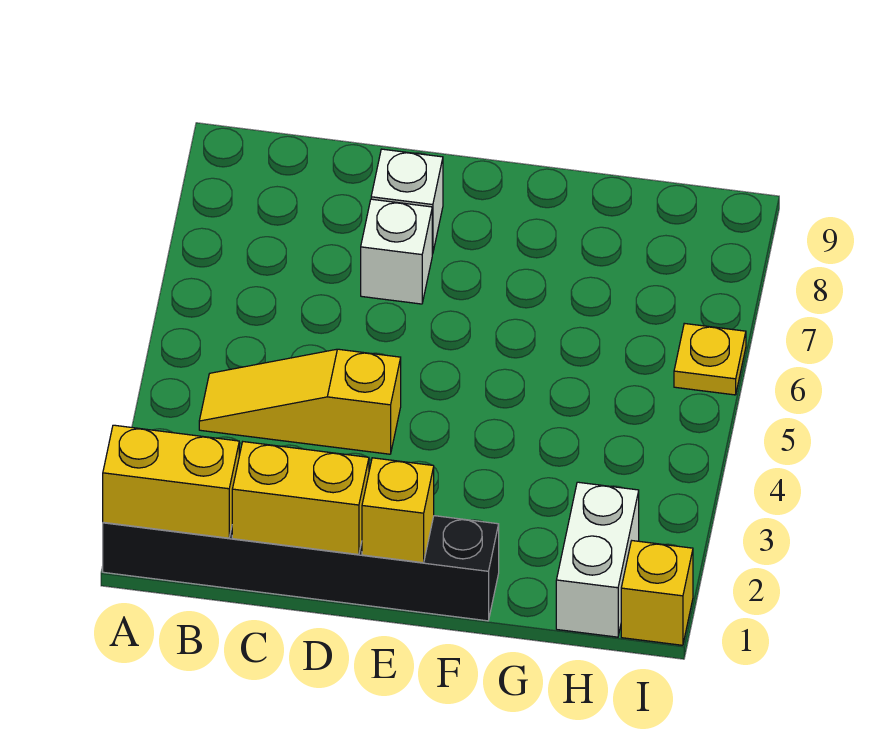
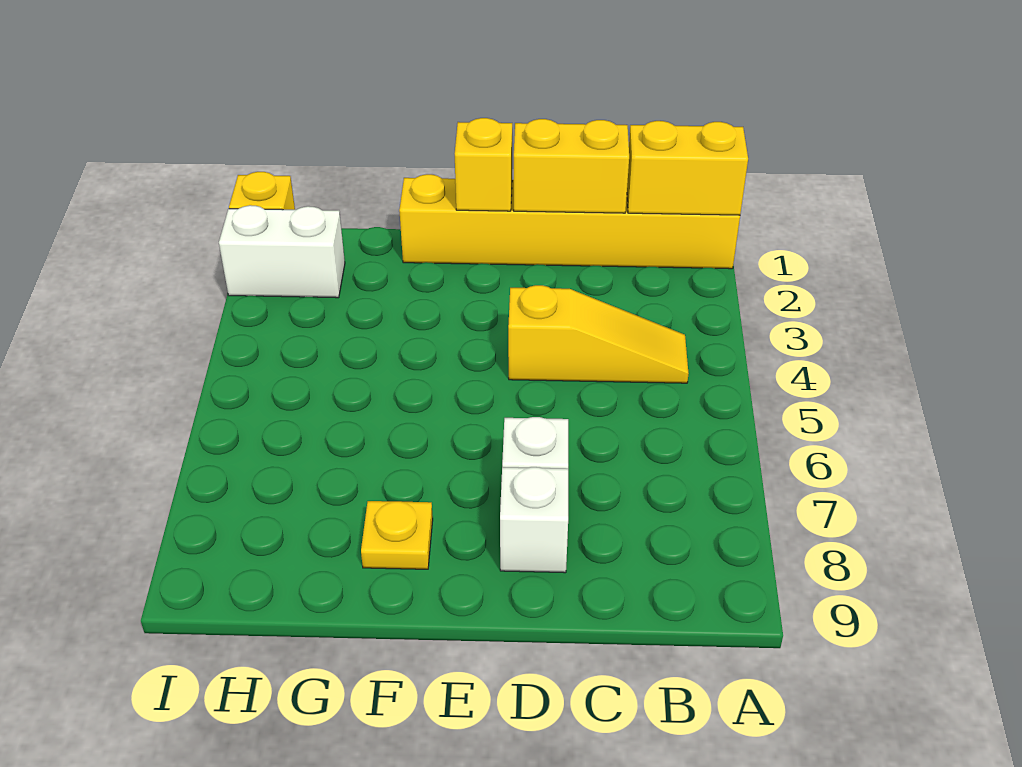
black brick A1:F1 level 1 -> yellow brick A1:F1 level 1
white brick H1:H2 level 1 -> white brick H2:I2 level 1
yellow plate I6 level 1 -> yellow plate F8 level 1

